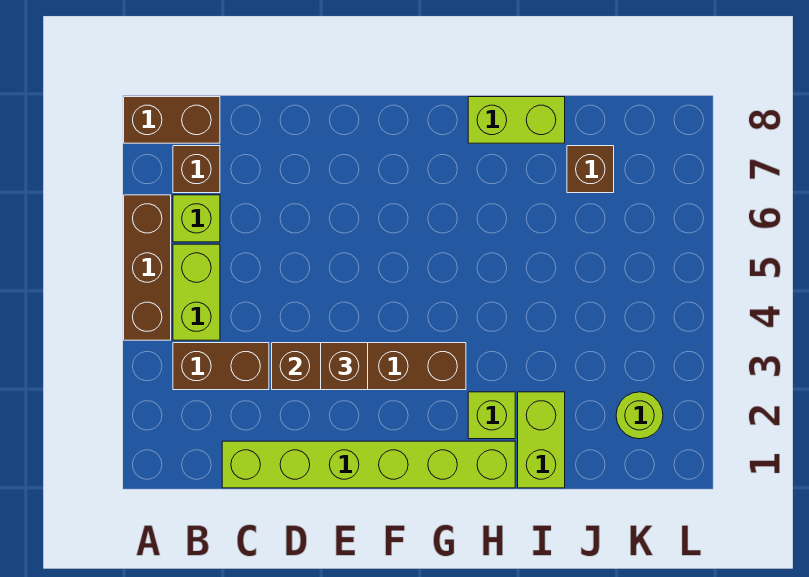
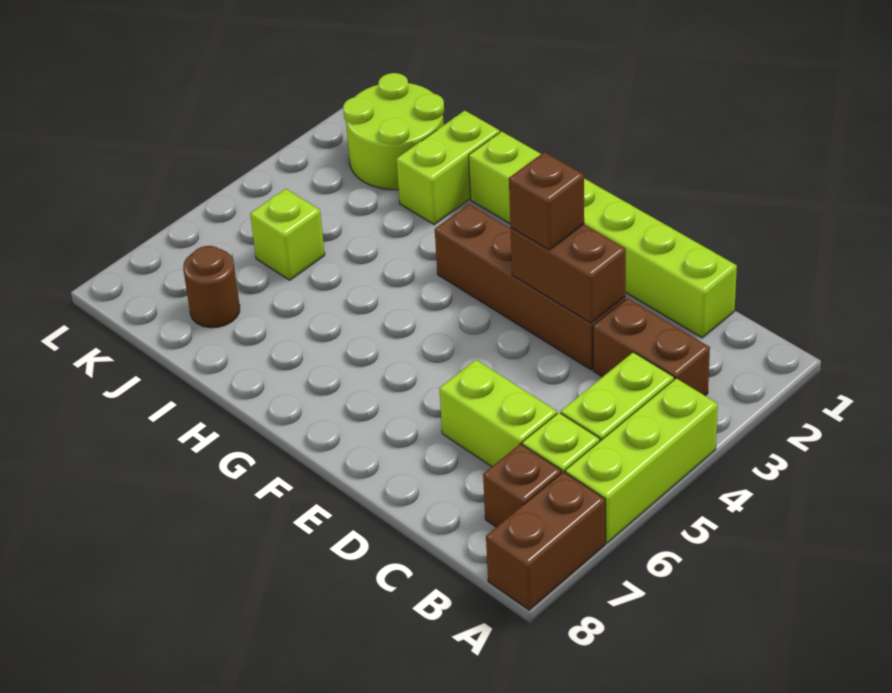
brown brick A4:A6 level 1 -> lime brick A4:A6 level 1
brown brick A8:B8 level 1 -> brown brick A7:A8 level 1
lime brick H2 level 1 -> lime brick J5 level 1
lime brick H8:I8 level 1 -> lime brick C6:D6 level 1
brown brick J7 level 1 -> brown round brick J7 level 1
lime round brick K2 level 1 -> lime round brick J1:K2 level 1

